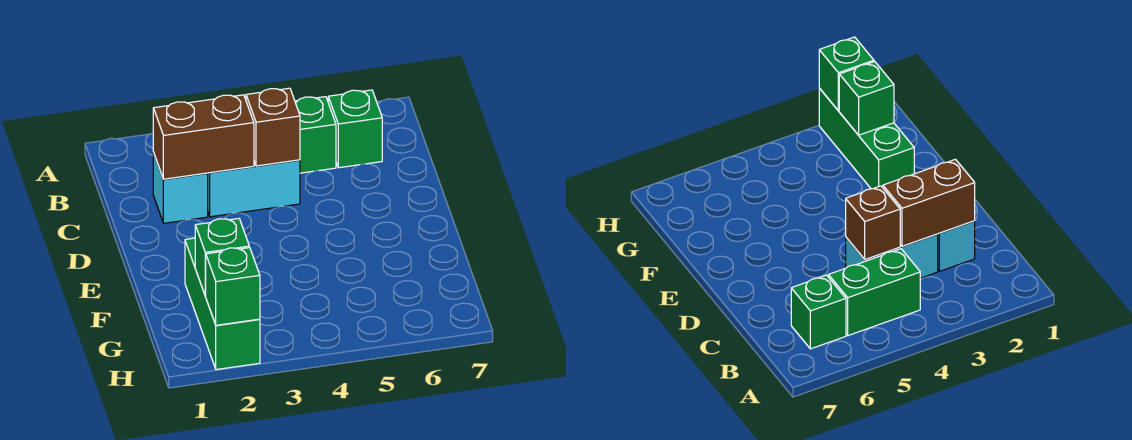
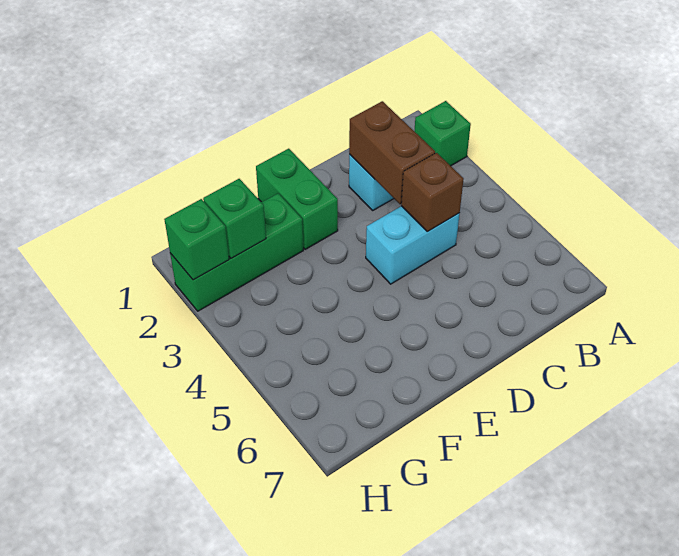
green brick B4:B5 level 1 -> green brick E1:E2 level 1
green brick B6 level 1 -> green brick A2 level 1
cyan brick C3:C4 level 1 -> cyan brick C4:D4 level 1

